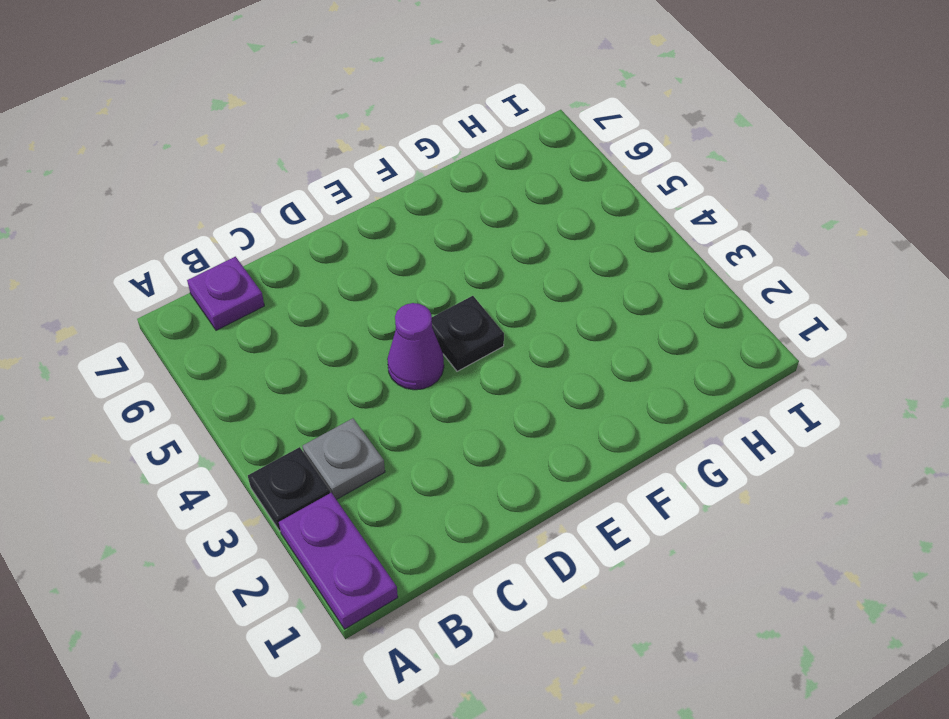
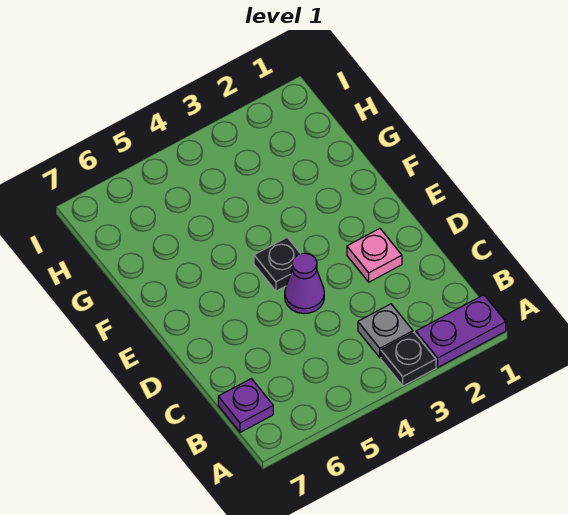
none -> pink plate D2 level 1

